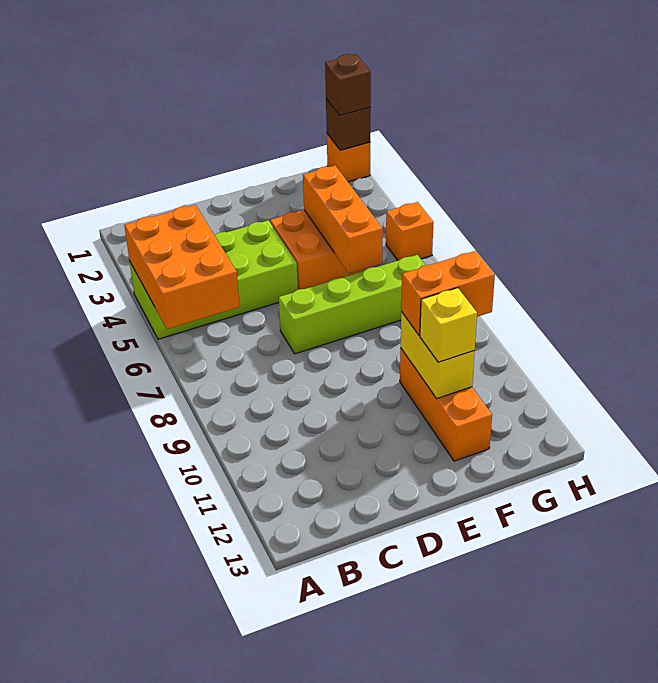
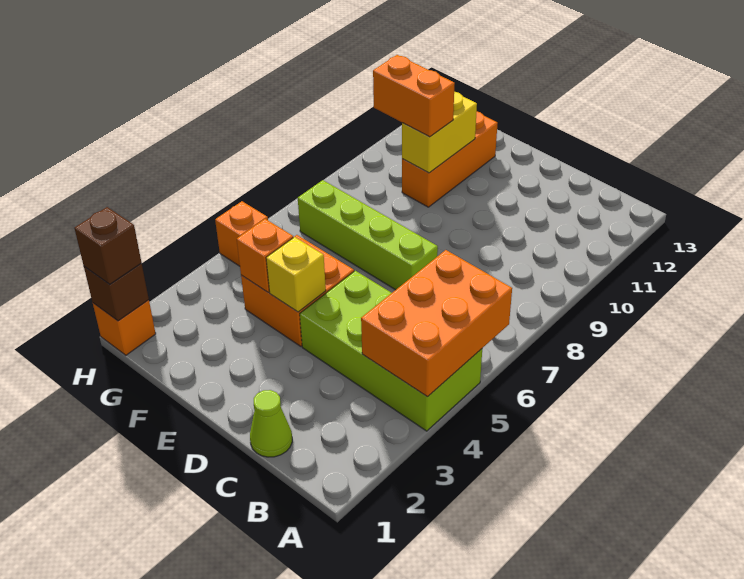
none -> lime cone C1 level 1
orange brick F4:F6 level 2 -> orange brick F4 level 2
yellow brick F11 level 3 -> yellow brick E4 level 2

